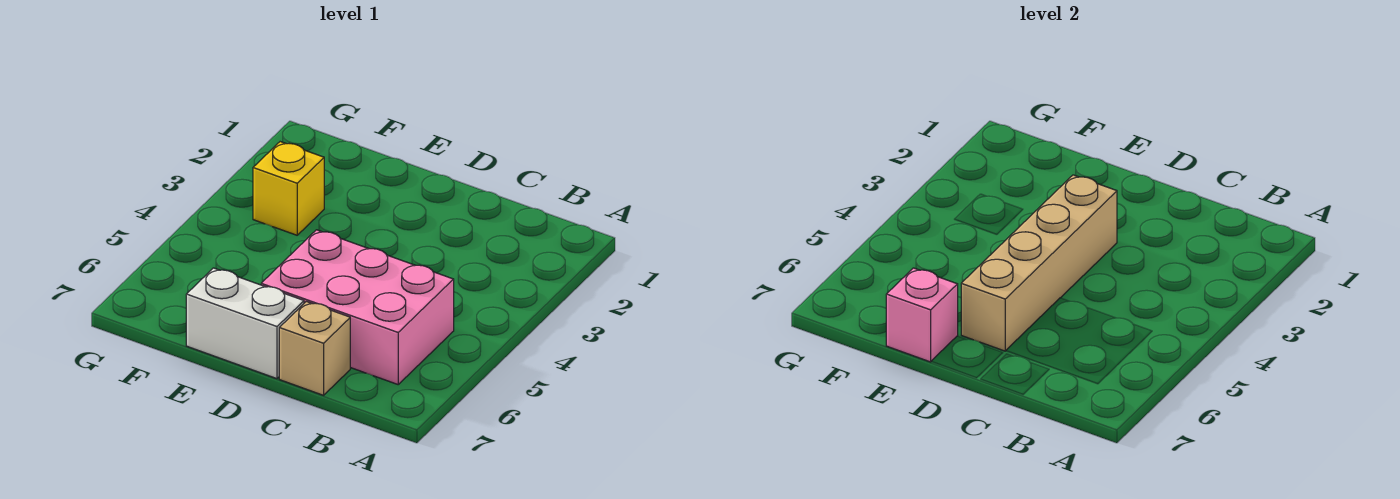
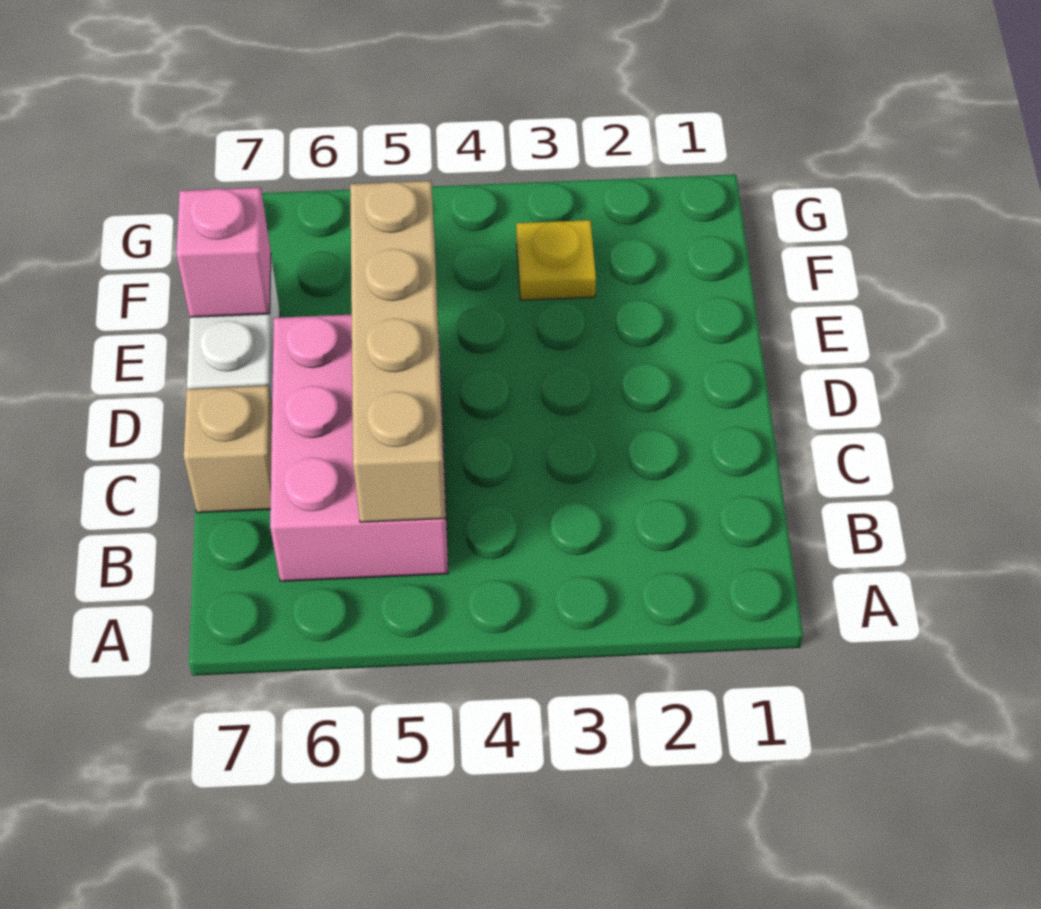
tan brick D3:D6 level 2 -> tan brick B5:E5 level 2
yellow brick F3 level 1 -> yellow plate F3 level 1

